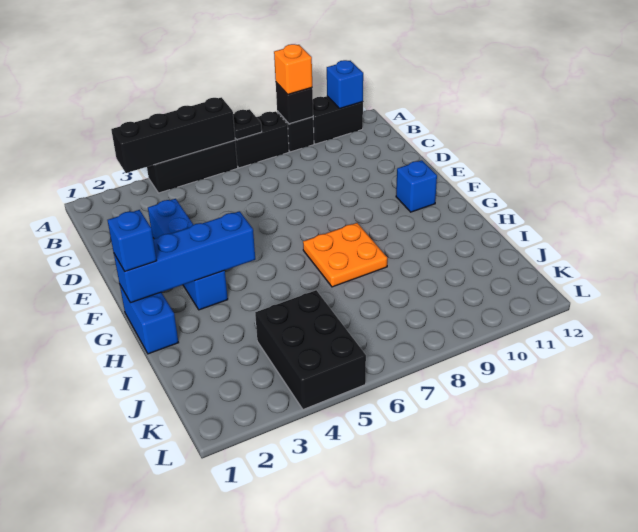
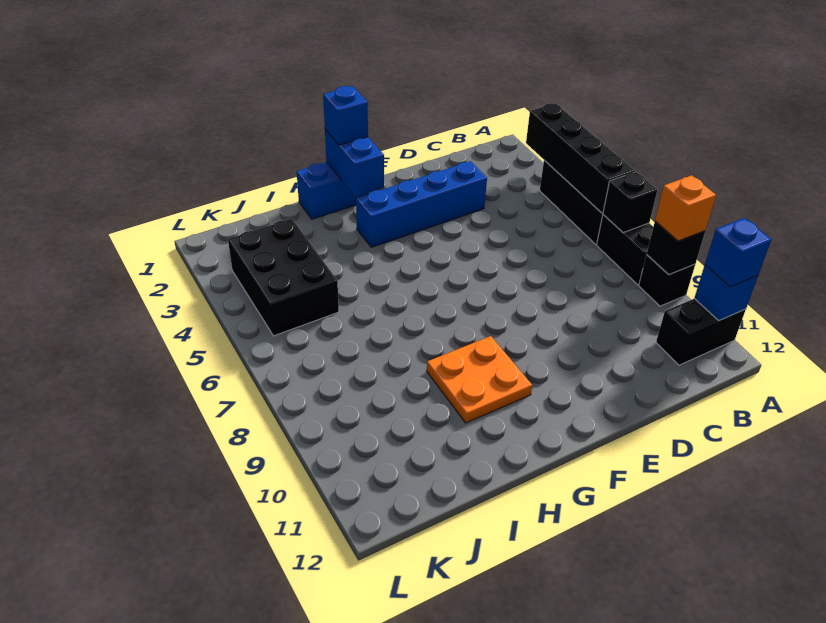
black plate A7 level 2 -> black brick A7 level 2
black brick A10:A11 level 1 -> black brick A11:B11 level 1
blue brick F11 level 1 -> blue brick A11 level 3
blue brick G1:G4 level 2 -> blue brick G1:G2 level 2
orange plate G7:H8 level 1 -> orange plate G9:H10 level 1
black brick J4:L5 level 1 -> black brick J3:K5 level 1

